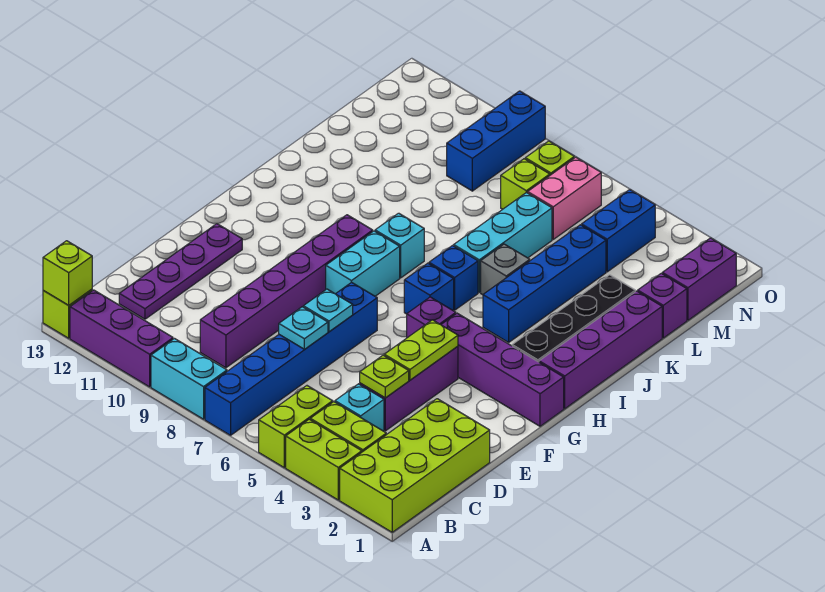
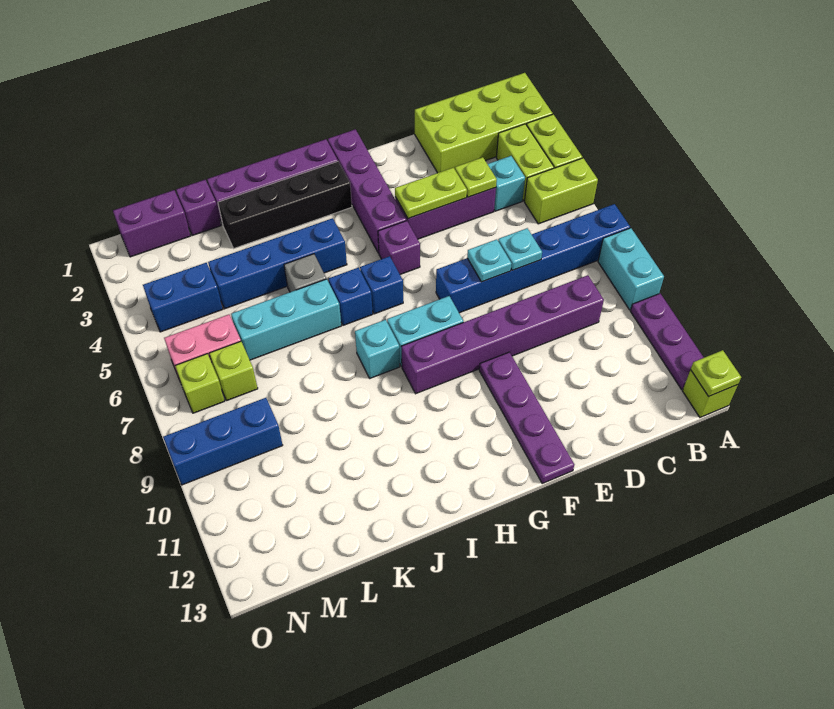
purple brick A10:A12 level 1 -> purple plate A10:A12 level 1
lime brick A13 level 2 -> lime plate A13 level 2
purple plate C12:F12 level 1 -> purple plate F10:F13 level 1

